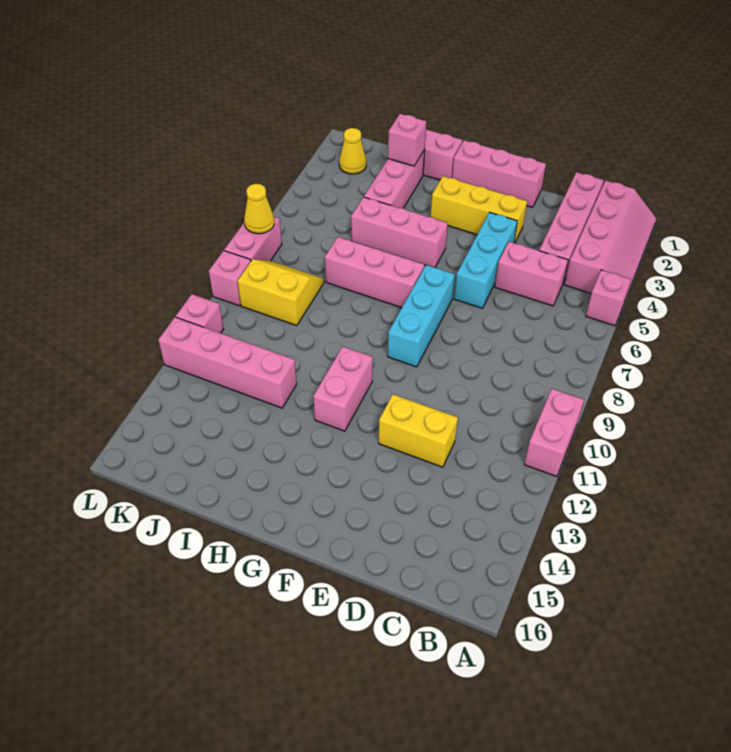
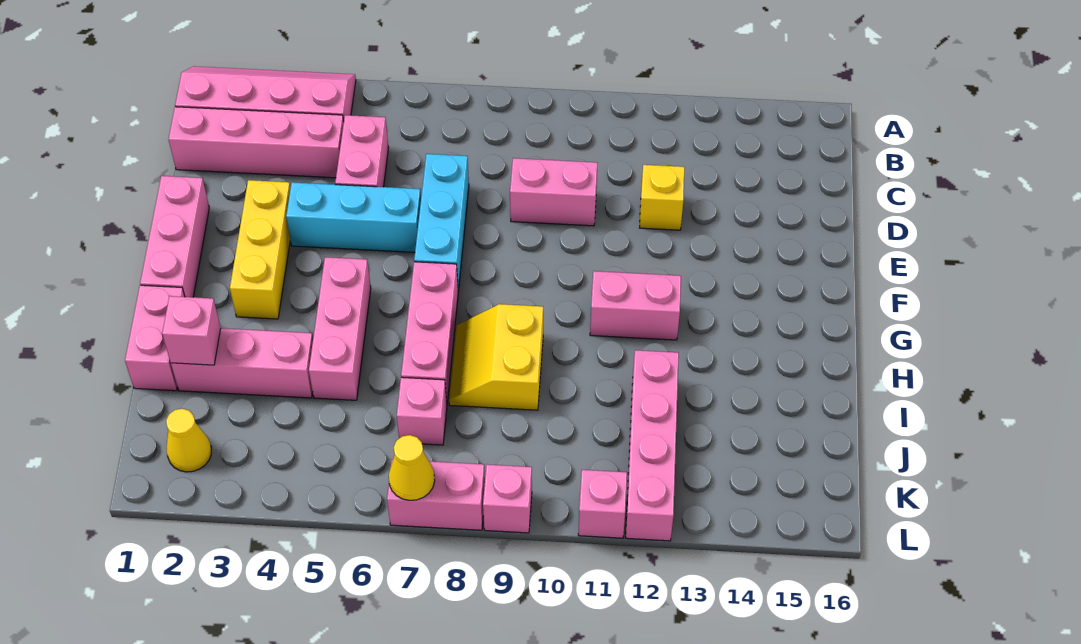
pink brick A5 level 1 -> pink brick J7 level 1
pink brick A10:A11 level 1 -> pink brick D9:D10 level 1
yellow brick D12:E12 level 1 -> yellow brick D12 level 1
cyan brick F7:F9 level 1 -> cyan brick D7:F7 level 1
yellow slope J8:K9 level 1 top 9 -> yellow slope H8:I9 level 1 top 9

